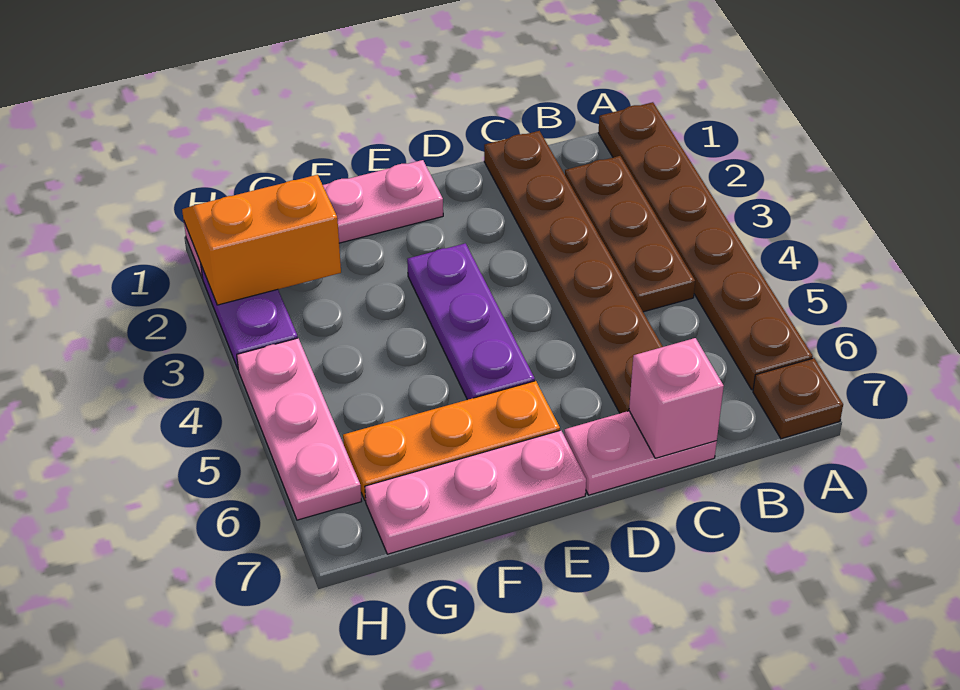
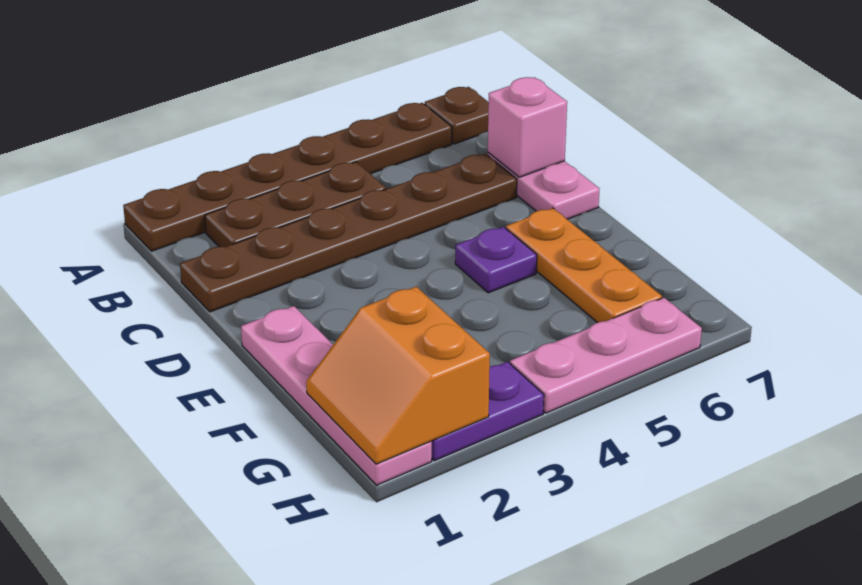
purple plate E3:E5 level 1 -> purple plate E5 level 1
pink plate E7:G7 level 1 -> none

